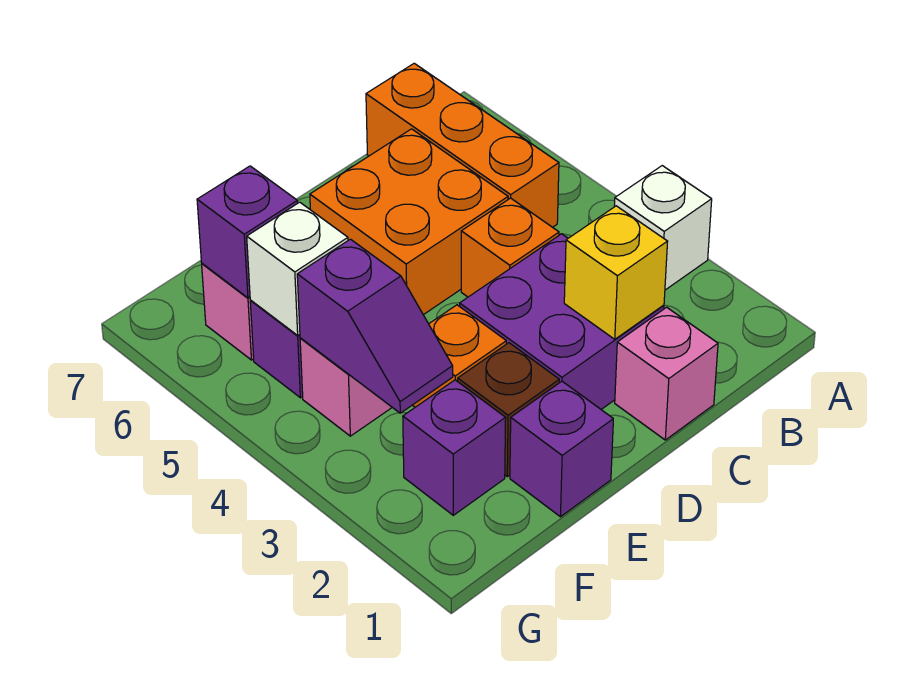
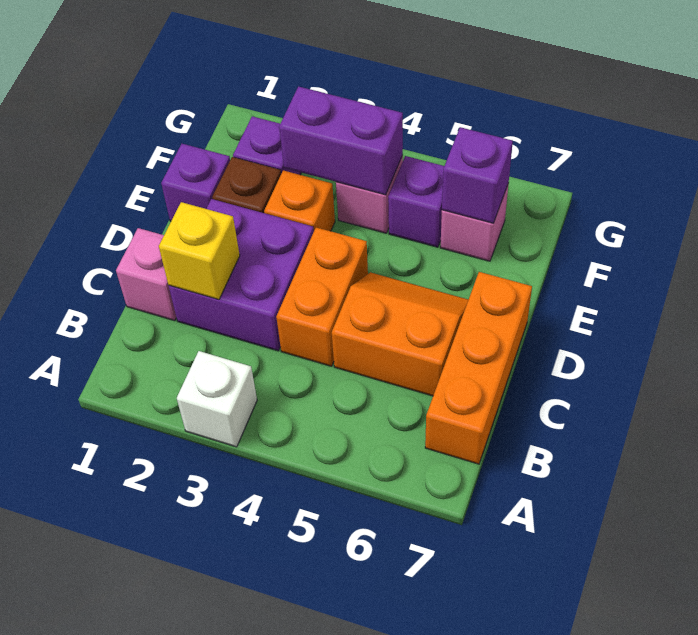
orange brick B5:B7 level 1 -> orange brick B7:D7 level 1
orange brick C4 level 1 -> orange brick C4:D4 level 1
orange brick C5:D6 level 1 -> orange slope C5:D6 level 1 top C
purple slope F3:F4 level 2 top 4 -> purple brick F3:F4 level 2
white brick F5 level 2 -> none

